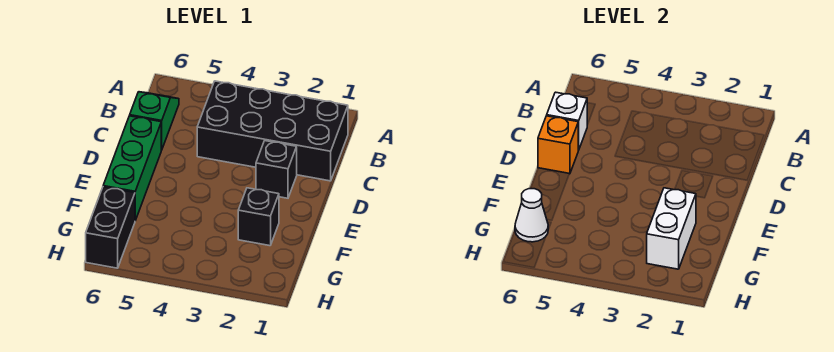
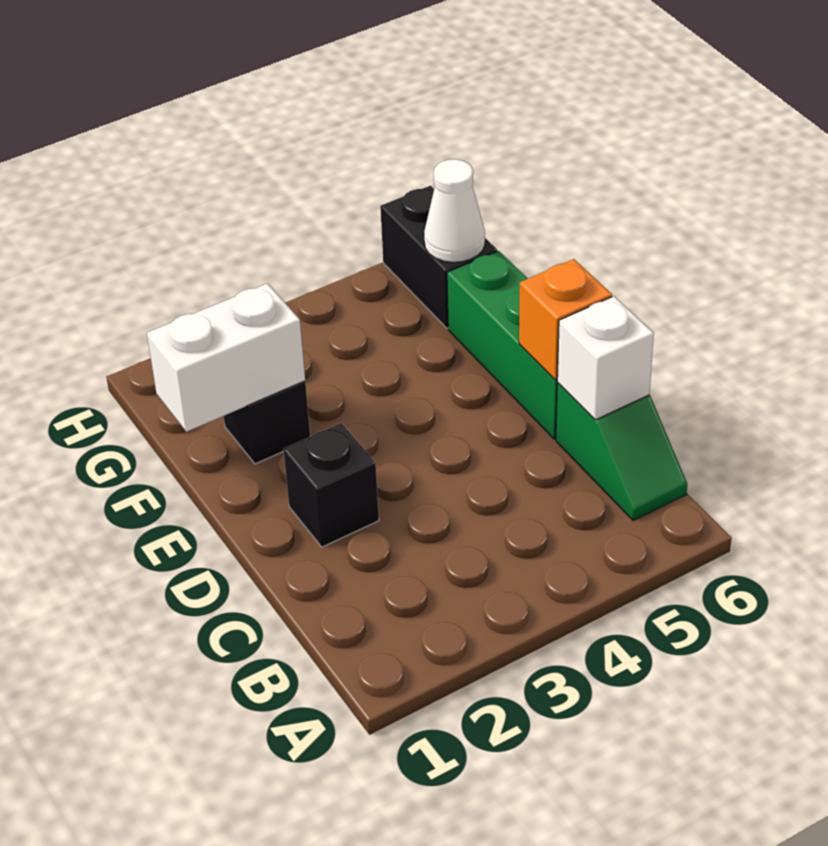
black brick B1:C4 level 1 -> none
white brick F2:G2 level 2 -> white brick F1:F2 level 2

